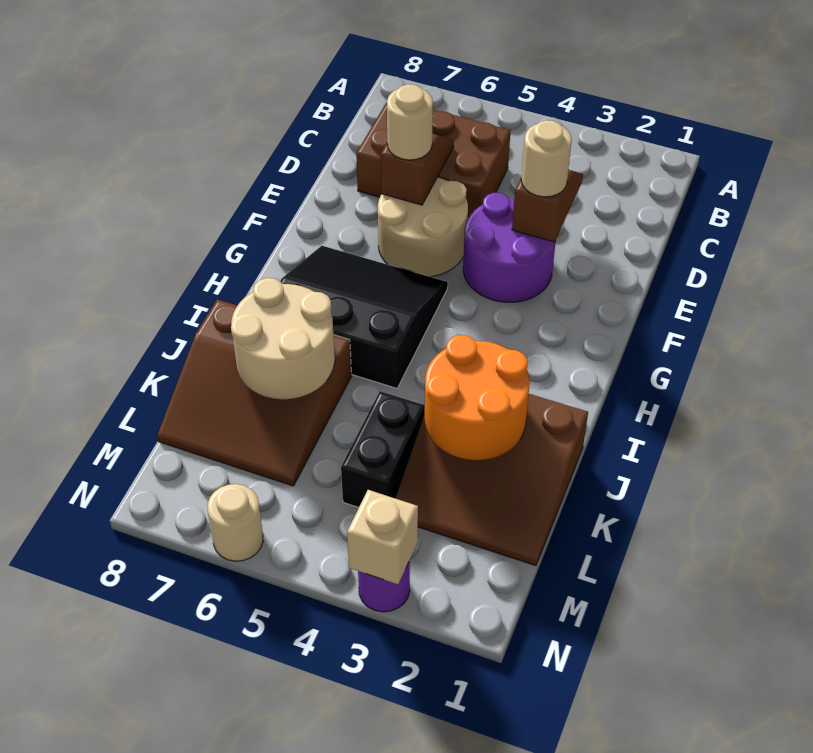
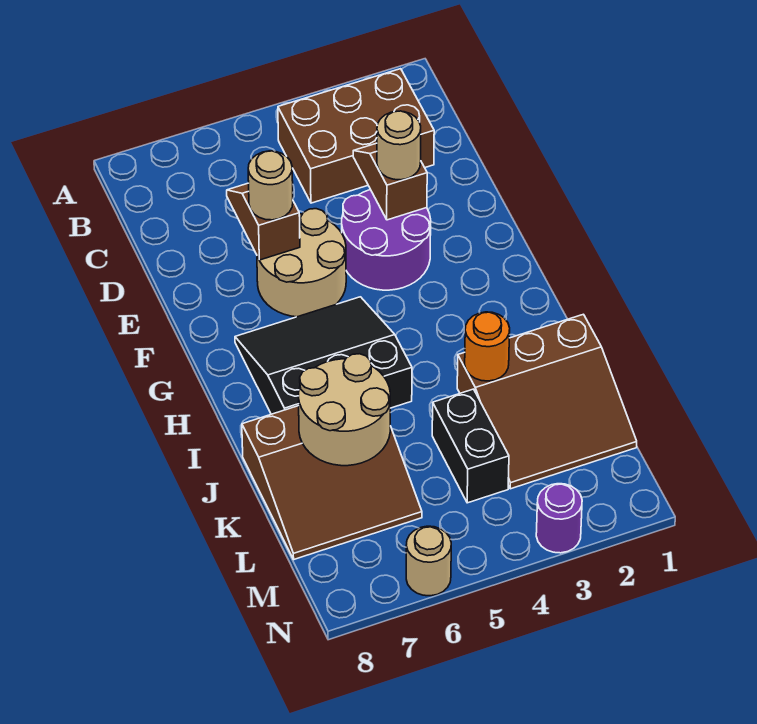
brown brick C5:D7 level 1 -> brown brick B2:C4 level 1
orange round brick J2:K3 level 2 -> orange round brick J3 level 2
tan brick N3 level 2 -> none

